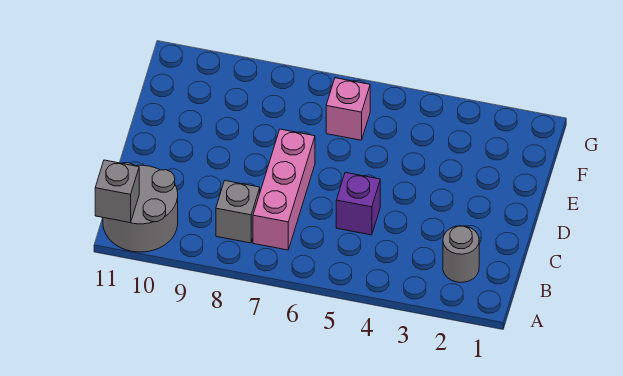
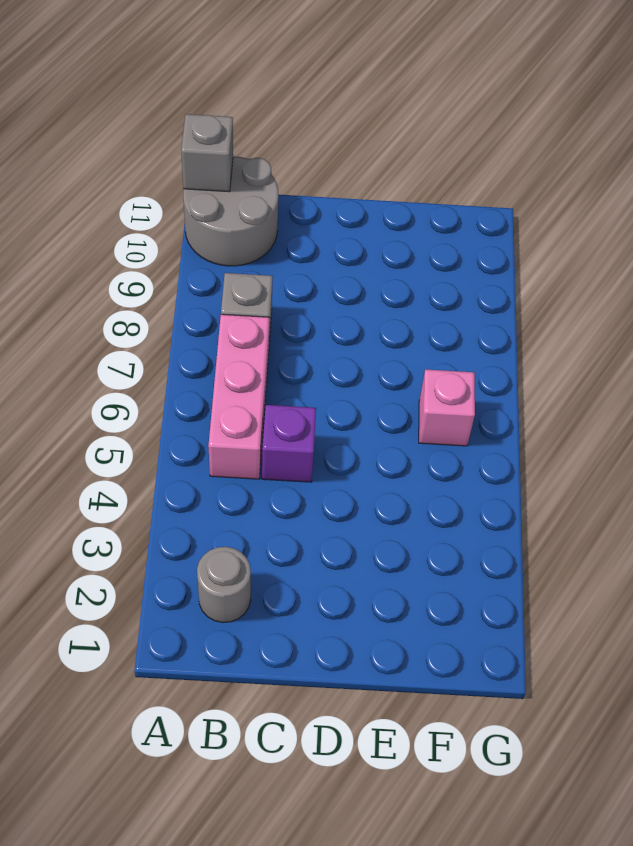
pink brick B7:D7 level 1 -> pink brick B5:B7 level 1

